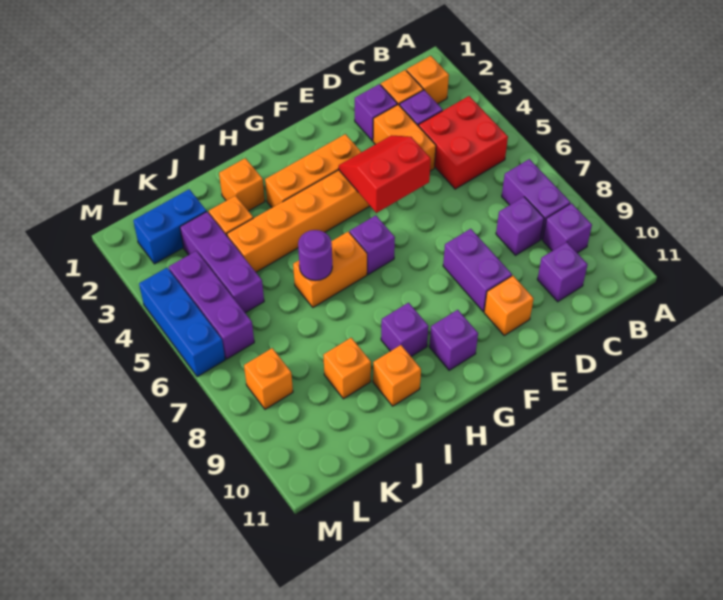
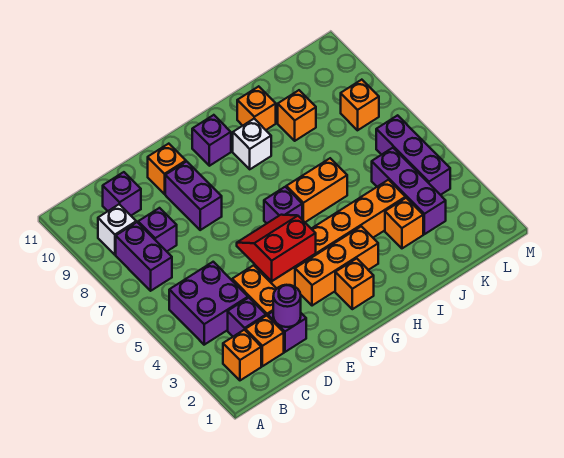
red brick B4:C5 level 1 -> purple brick B4:C5 level 1
purple brick B9 level 1 -> white brick B9 level 1
red slope E4:F5 level 2 top 5 -> red slope E4:F5 level 2 top 4
purple brick H9 level 1 -> white brick H9 level 1
orange brick I2 level 1 -> orange brick G2 level 1
purple round brick I6 level 2 -> purple round brick D2 level 2
blue brick K2:L2 level 1 -> none
blue brick M4:M6 level 1 -> none

